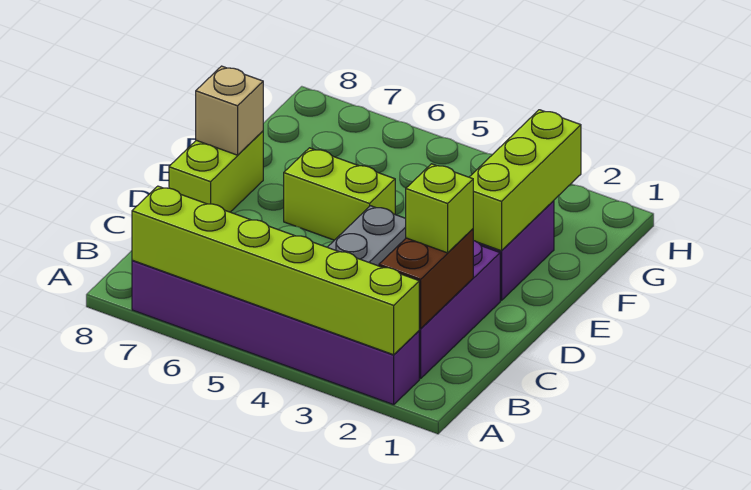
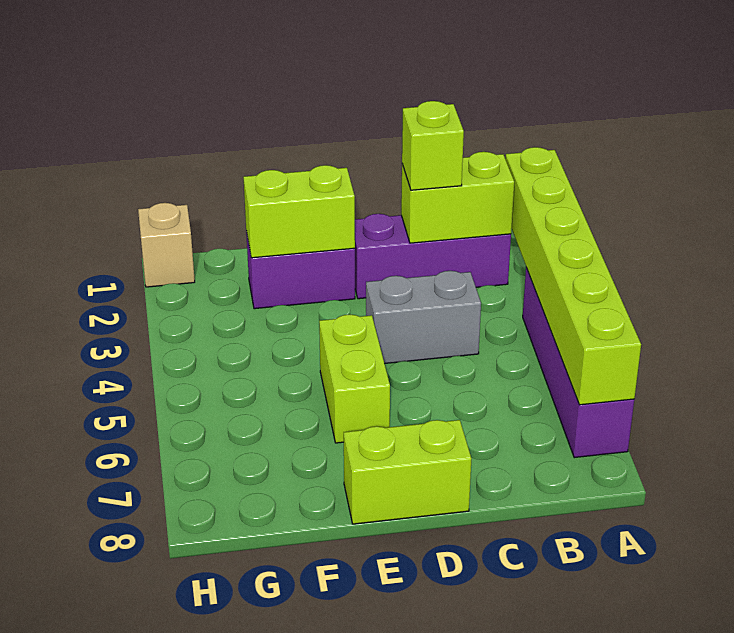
purple brick A2:A7 level 1 -> purple brick A4:A7 level 1
brown brick B2:C2 level 2 -> lime brick B2:C2 level 2
lime brick E2:G2 level 2 -> lime brick E2:F2 level 2
tan brick E8 level 2 -> tan brick H1 level 1

